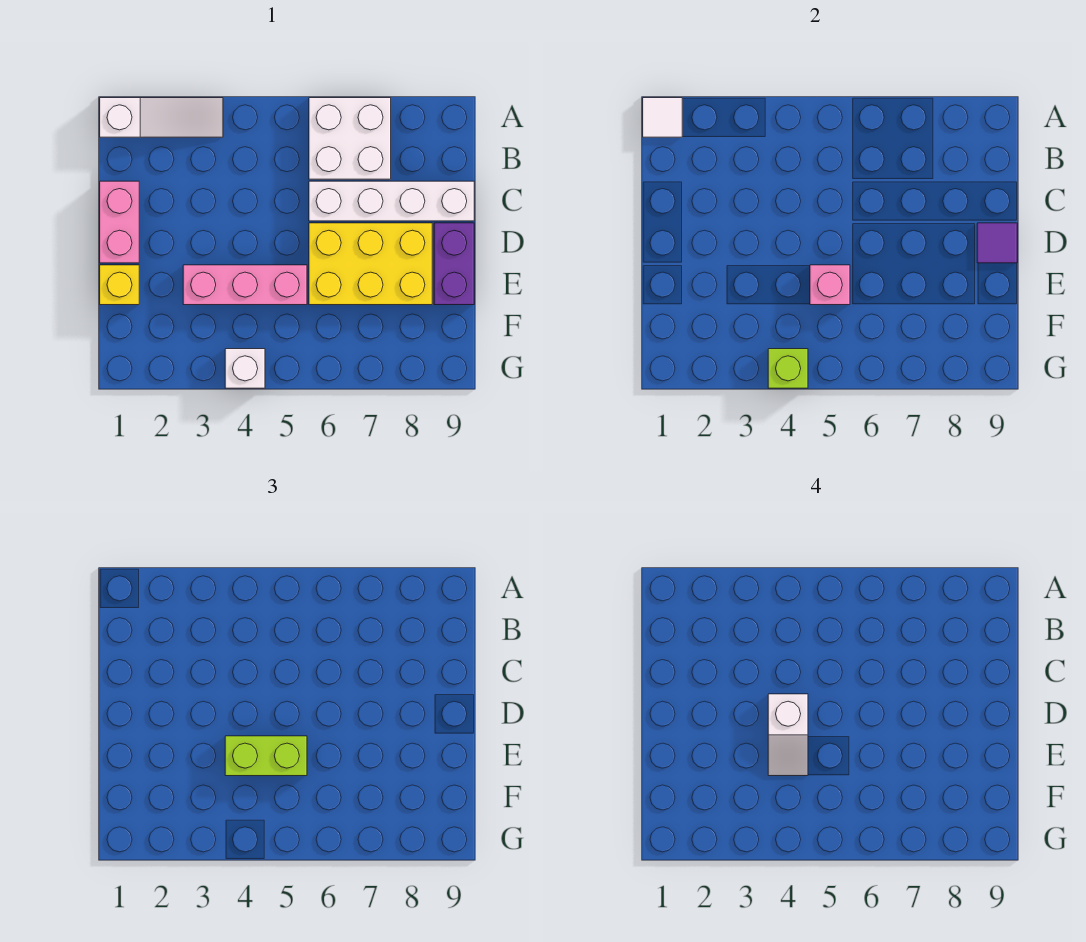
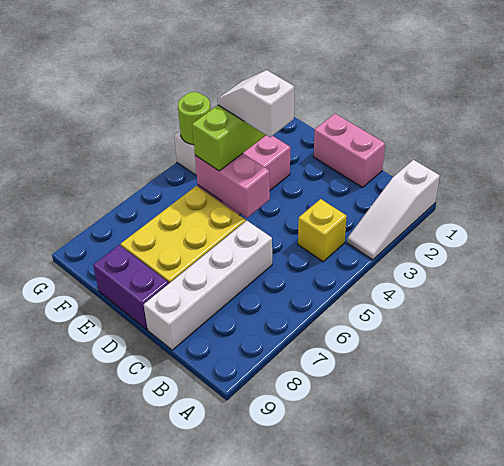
white tile A1 level 2 -> none
white brick A6:B7 level 1 -> none
purple tile D9 level 2 -> none
yellow brick E1 level 1 -> yellow brick B4 level 1
pink brick E5 level 2 -> pink brick D5:E5 level 2
lime brick G4 level 2 -> lime round brick G4 level 2

